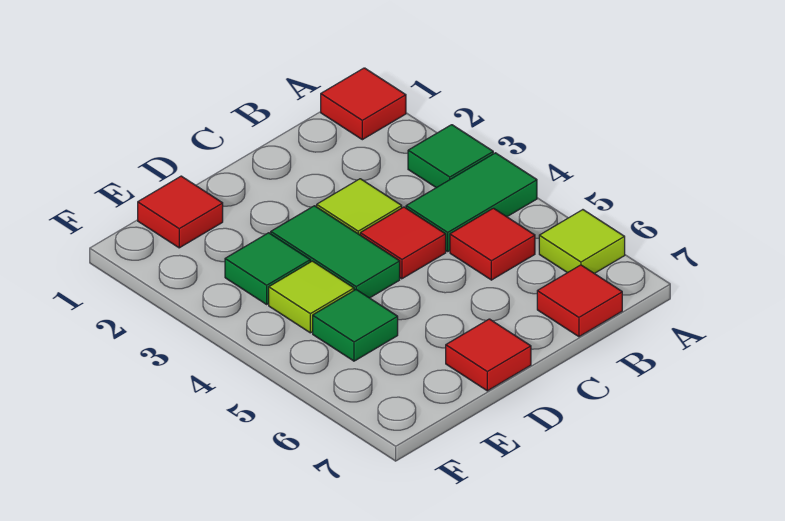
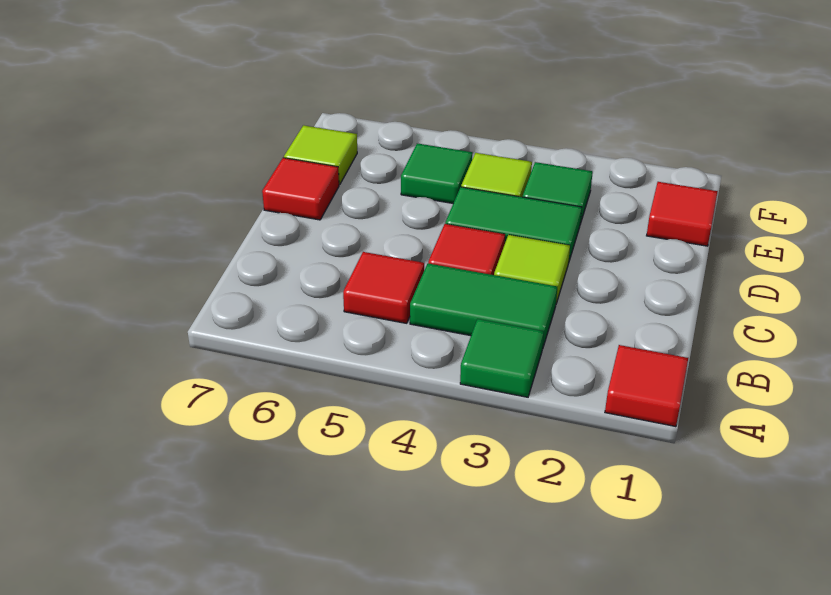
green tile A4:B4 level 1 -> green tile B3:B4 level 1
lime tile A6 level 1 -> lime tile E7 level 1
red tile B7 level 1 -> none

